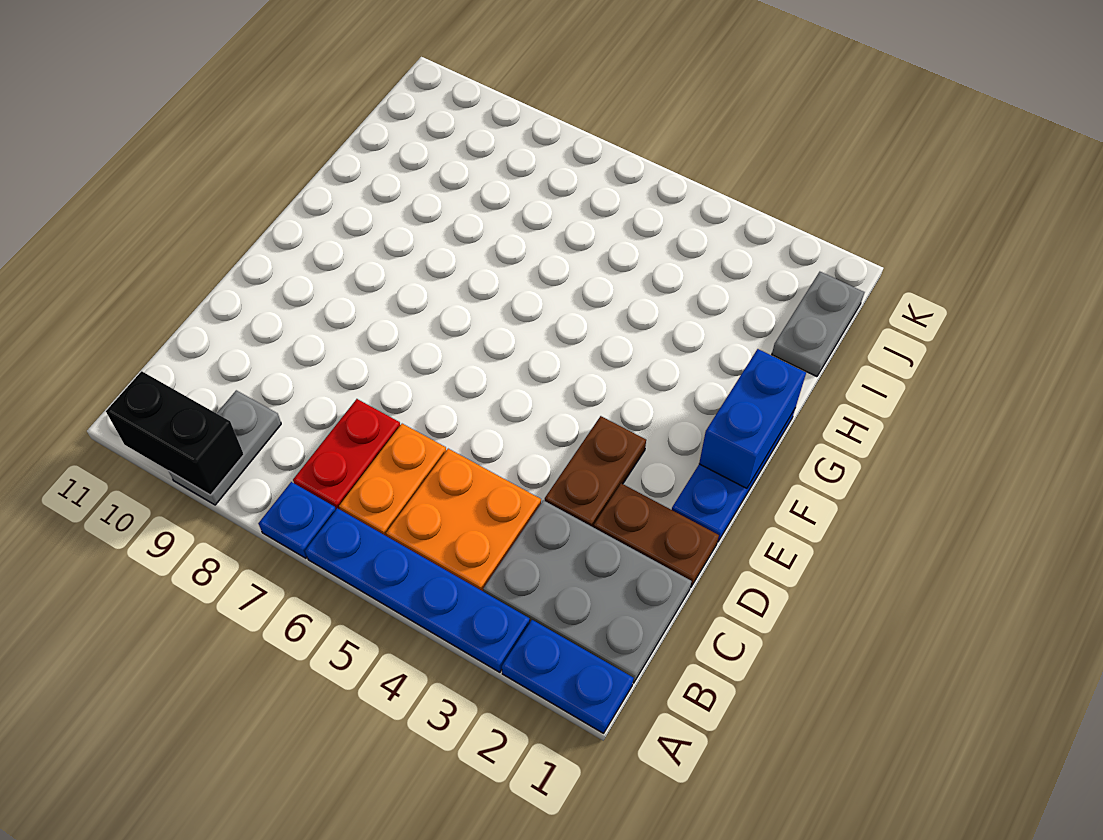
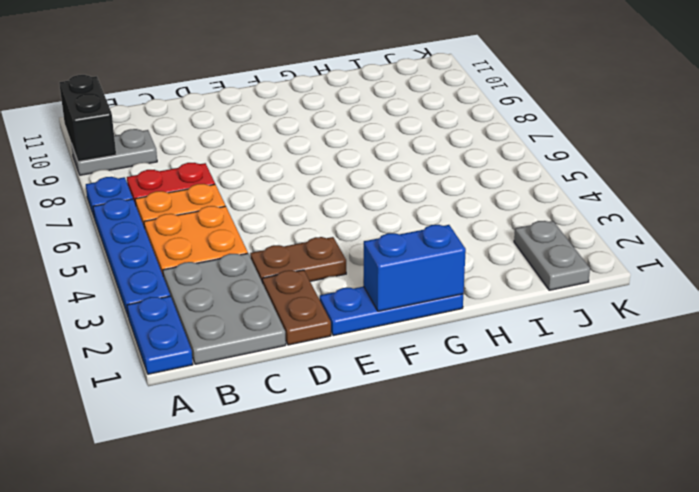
grey plate I1:J1 level 1 -> grey plate J1:J2 level 1

